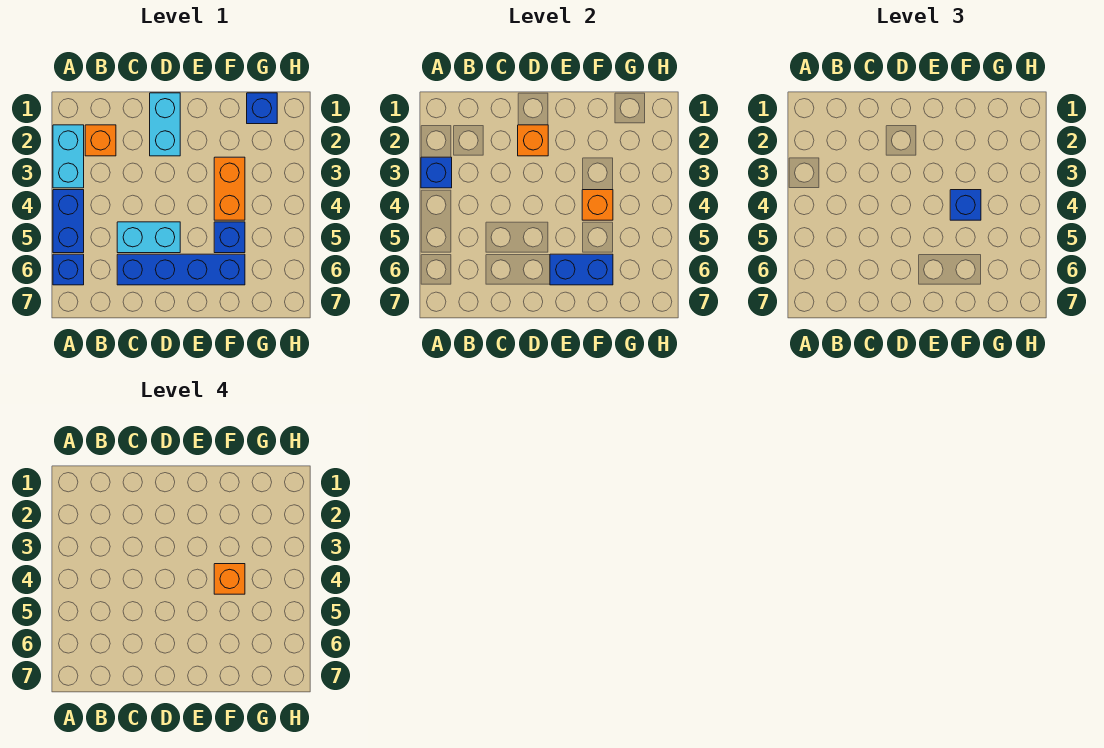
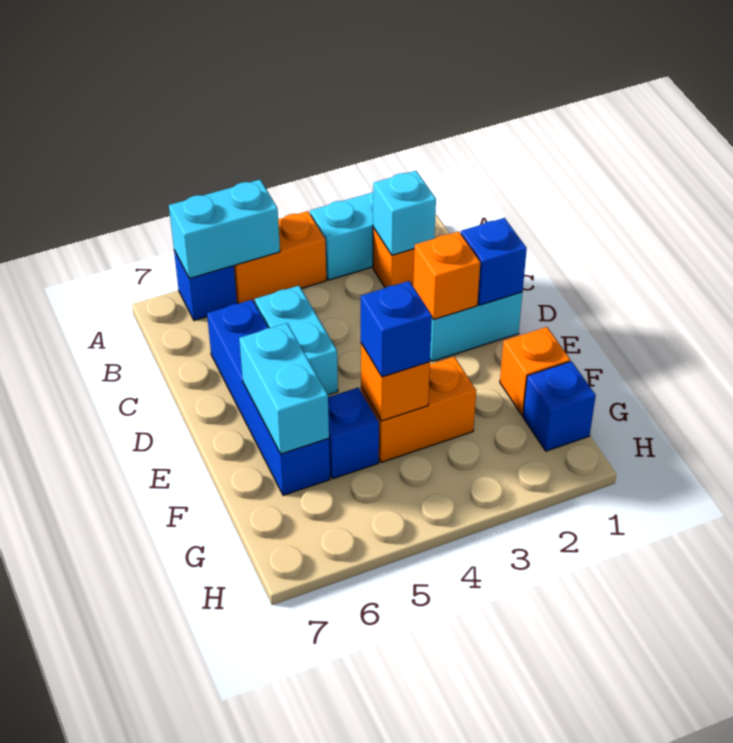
blue brick A3 level 2 -> blue brick D1 level 2
blue brick A4:A5 level 1 -> orange brick A4:A5 level 1
none -> cyan brick A5:A6 level 2
none -> cyan brick B2 level 2
blue brick E6:F6 level 2 -> cyan brick E6:F6 level 2
orange brick F4 level 4 -> orange brick F1 level 1

